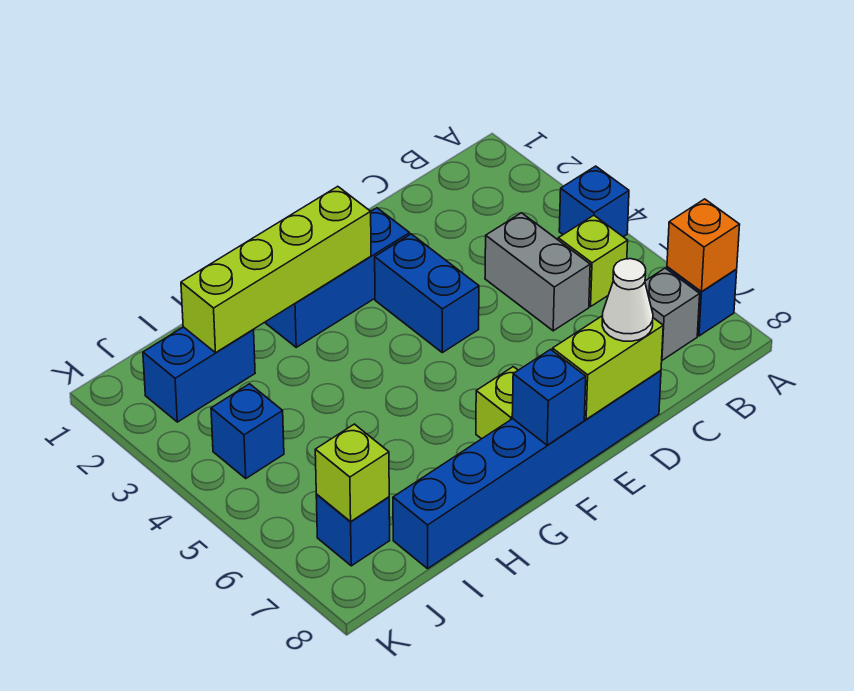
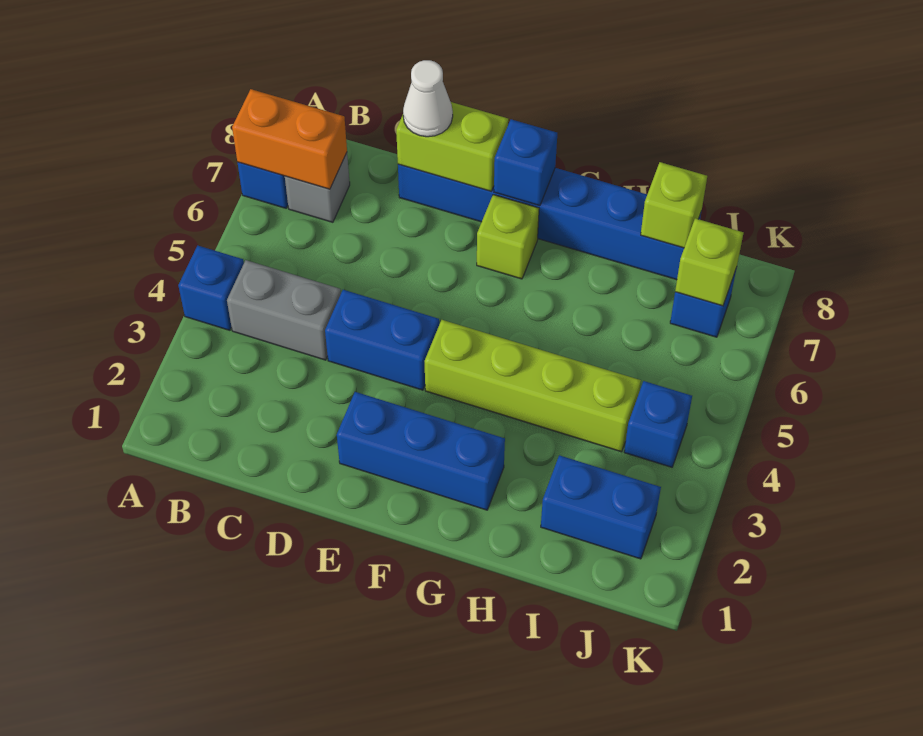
orange brick A7 level 2 -> orange brick A7:B7 level 2
lime brick B5 level 1 -> lime brick I8 level 2
grey brick C4:C5 level 1 -> grey brick B4:C4 level 1
blue brick E3:E4 level 1 -> blue brick D4:E4 level 1
lime brick F2:I2 level 2 -> lime brick F4:I4 level 1

